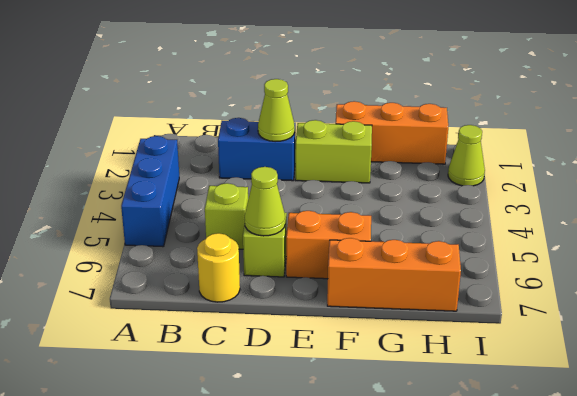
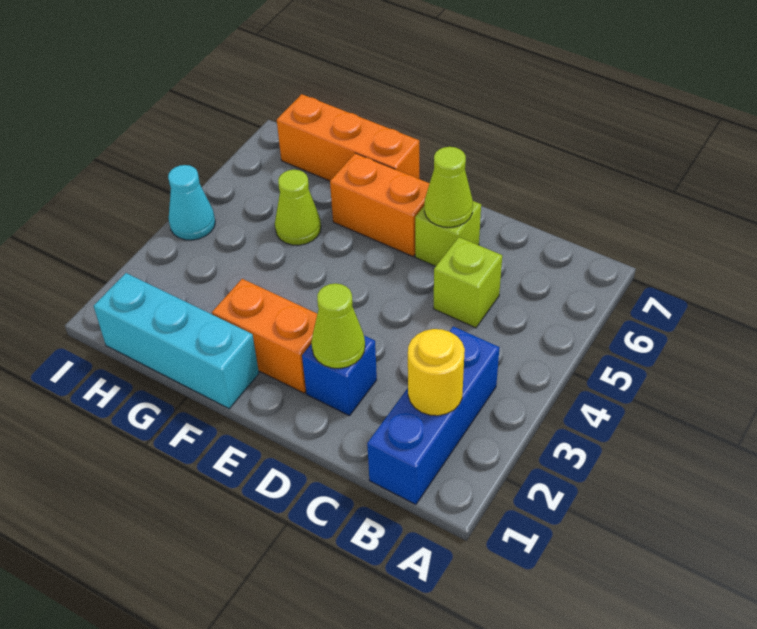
blue brick A3:A5 level 1 -> blue brick B1:B3 level 1
blue brick C2:D2 level 1 -> blue brick D2 level 1
yellow round brick C7 level 1 -> yellow round brick B2 level 2
lime brick E2:F2 level 1 -> orange brick E2:F2 level 1
orange brick F1:H1 level 1 -> cyan brick F1:H1 level 1
lime cone I2 level 1 -> lime cone G5 level 1
none -> cyan cone I4 level 1

